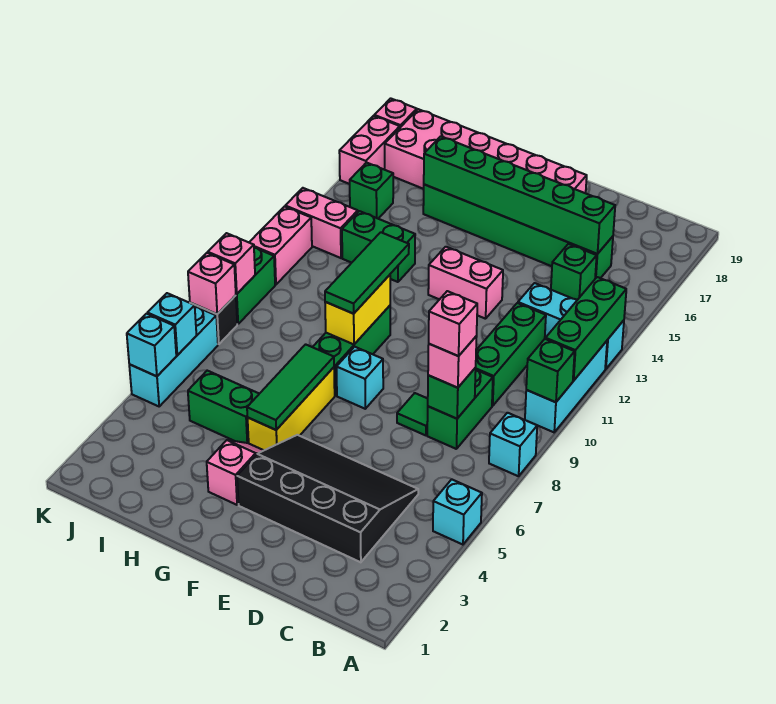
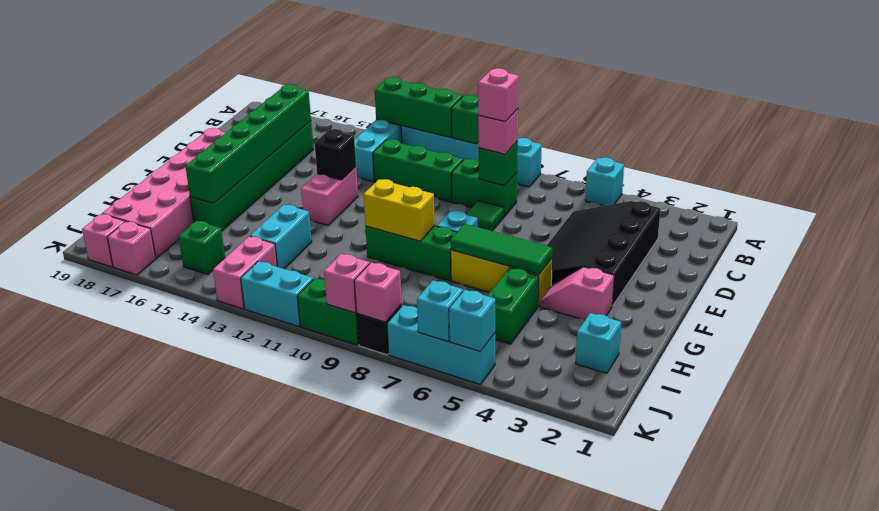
green brick C15 level 1 -> none
none -> black brick E13 level 2
green tile G9:G11 level 3 -> none
green brick H13:I13 level 1 -> cyan brick H13:I13 level 1
none -> cyan brick I2 level 1
pink brick K11:K12 level 1 -> cyan brick K11:K12 level 1
pink brick K16:K17 level 1 -> pink brick K17 level 1

